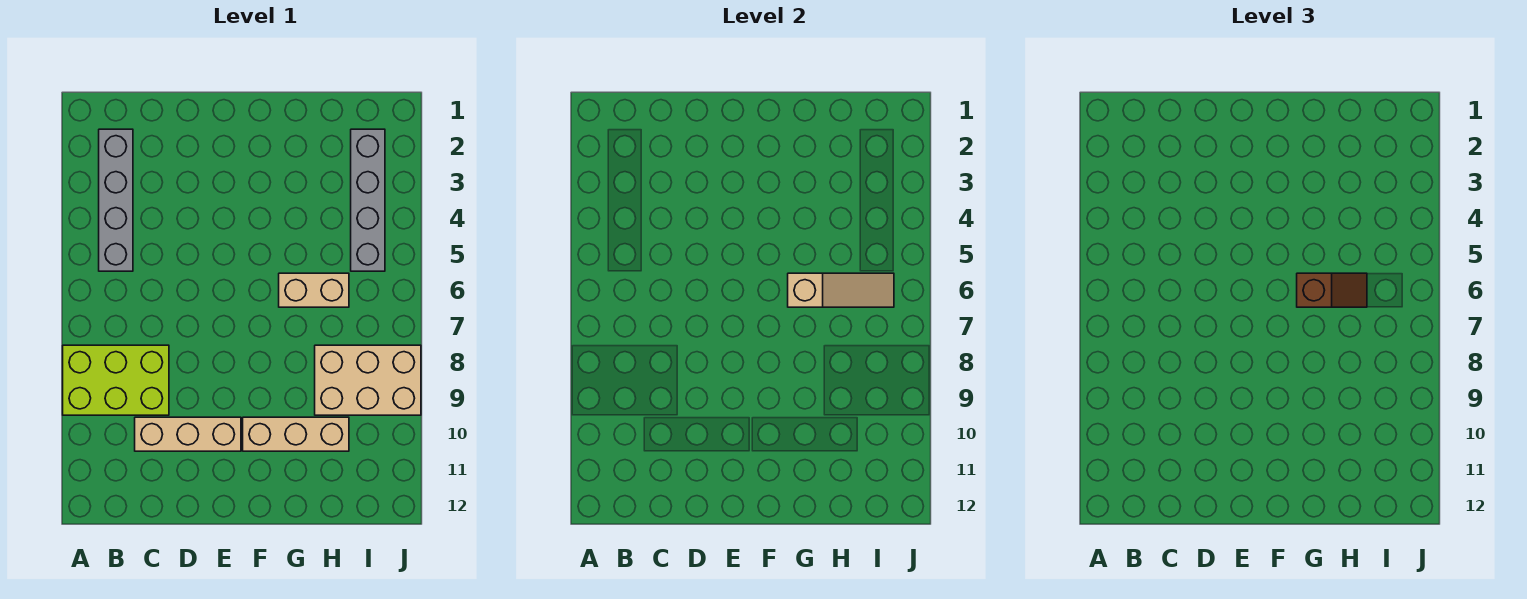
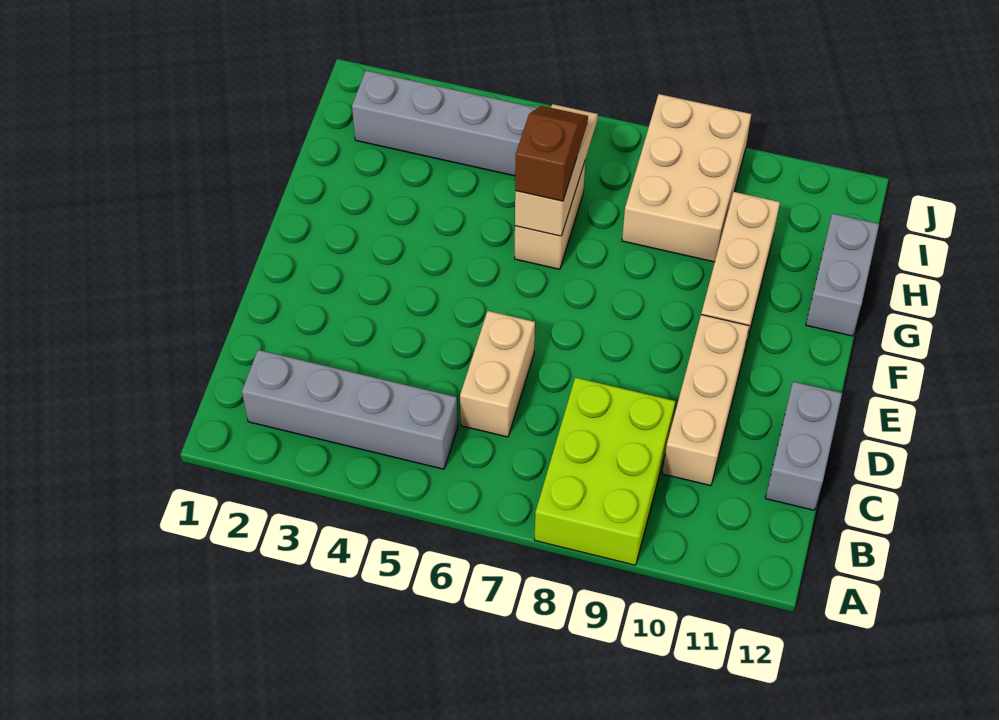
none -> tan brick C6:D6 level 1
none -> grey brick C12:D12 level 1
none -> grey brick G12:H12 level 1

